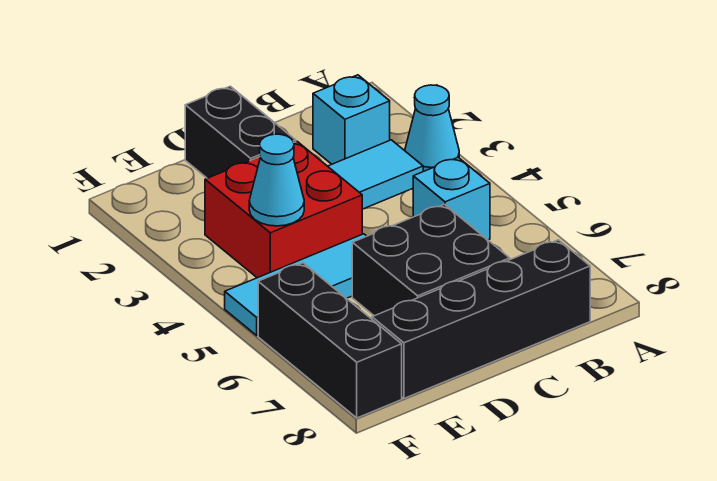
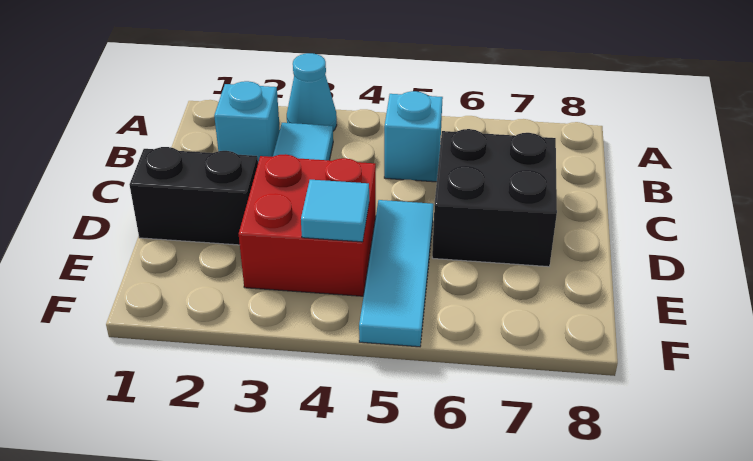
black brick B8:E8 level 1 -> none
cyan cone E4 level 2 -> cyan tile E4 level 2
black brick F6:F8 level 1 -> none

